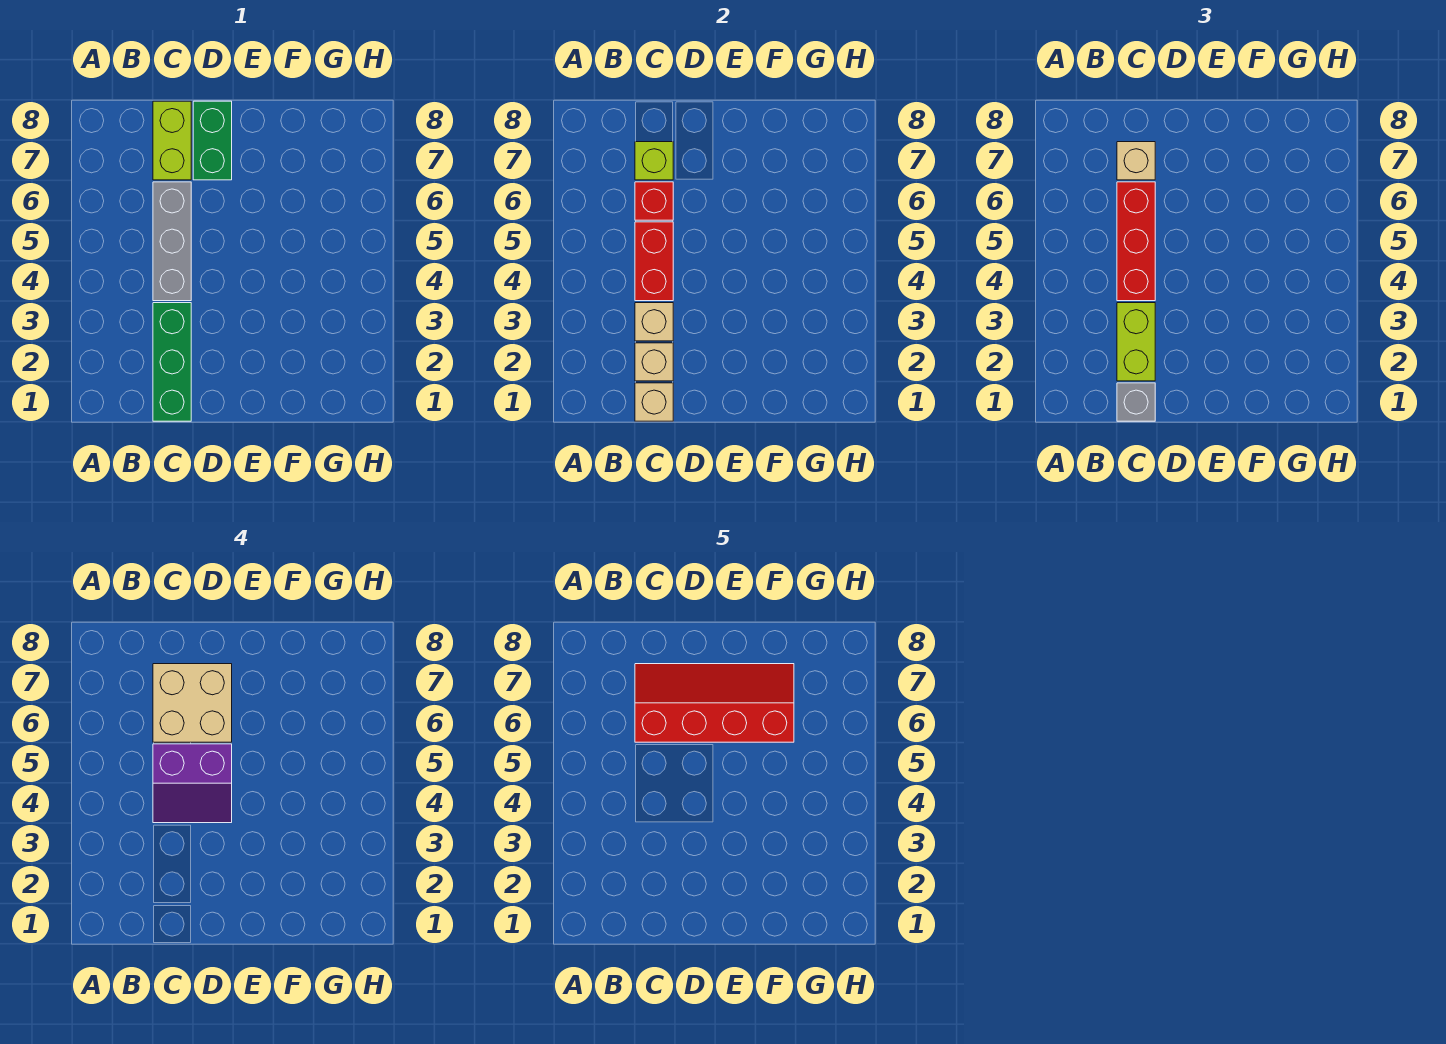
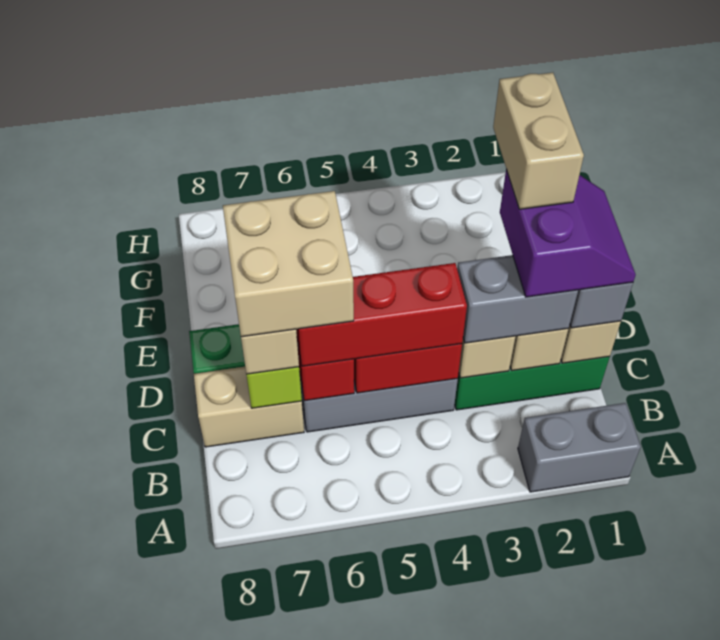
none -> grey brick A1:A2 level 1
lime brick C2:C3 level 3 -> grey brick C2:C3 level 3
purple slope C4:D5 level 4 top 5 -> purple slope C1:D2 level 4 top 2
red slope C6:F7 level 5 top 6 -> none
lime brick C7:C8 level 1 -> tan brick C7:C8 level 1
none -> tan brick D2:E2 level 5

